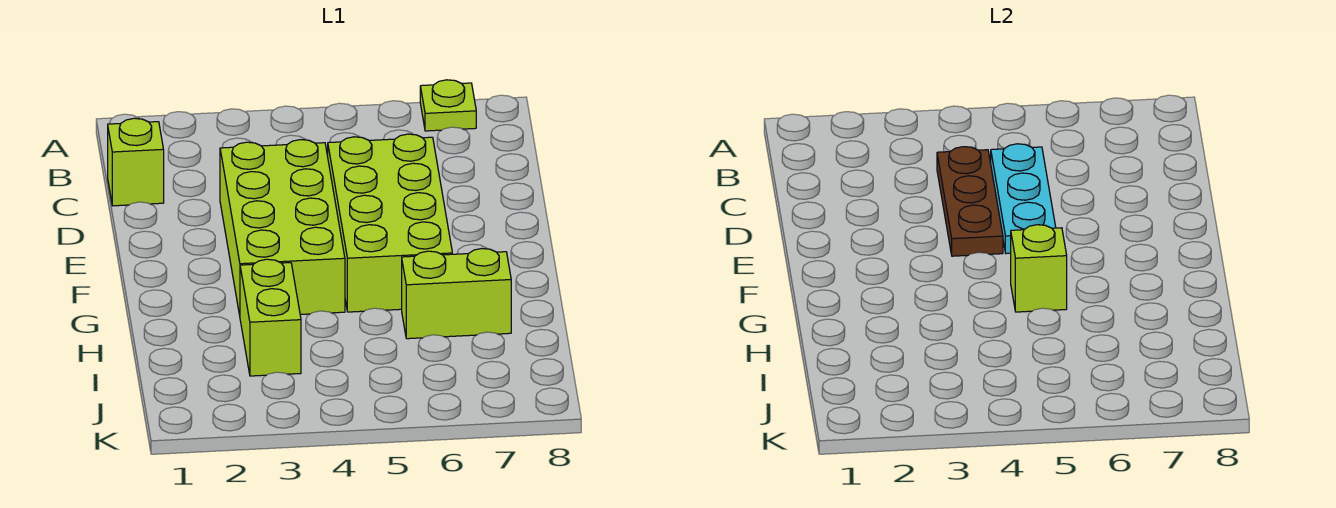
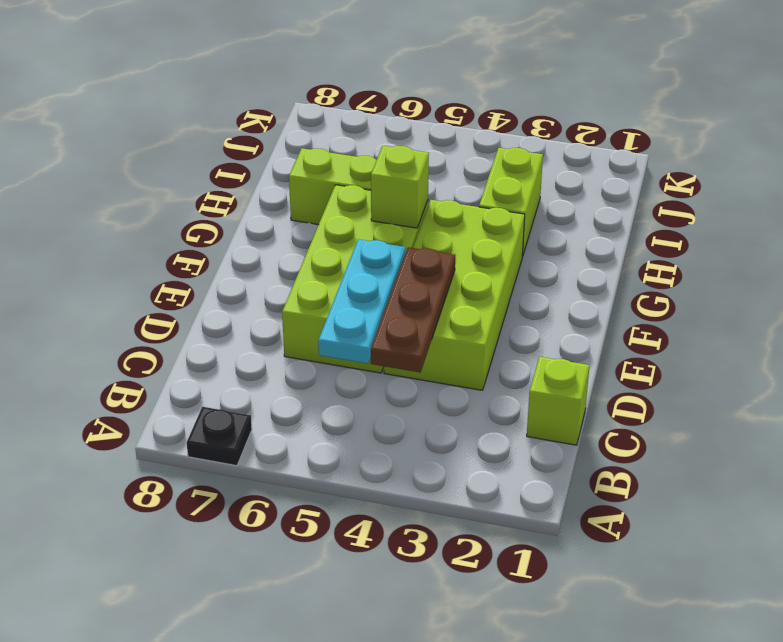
lime plate A7 level 1 -> black plate A7 level 1

